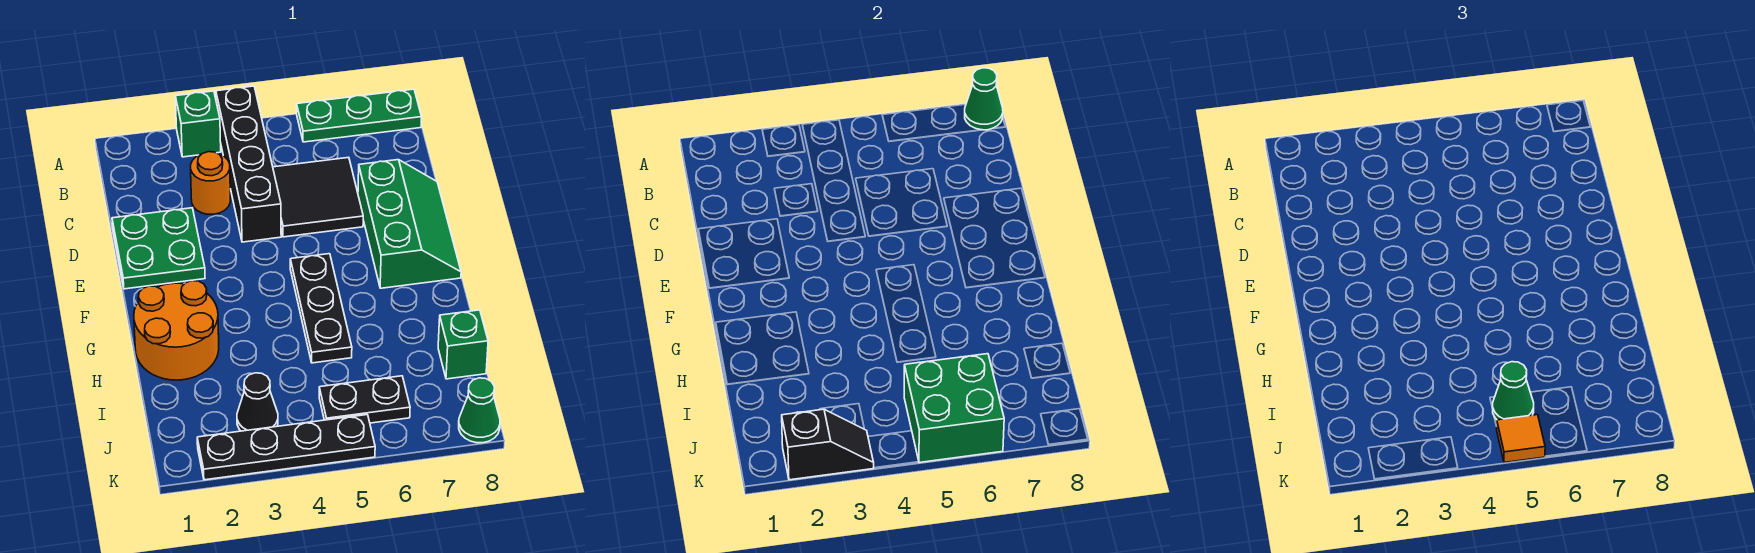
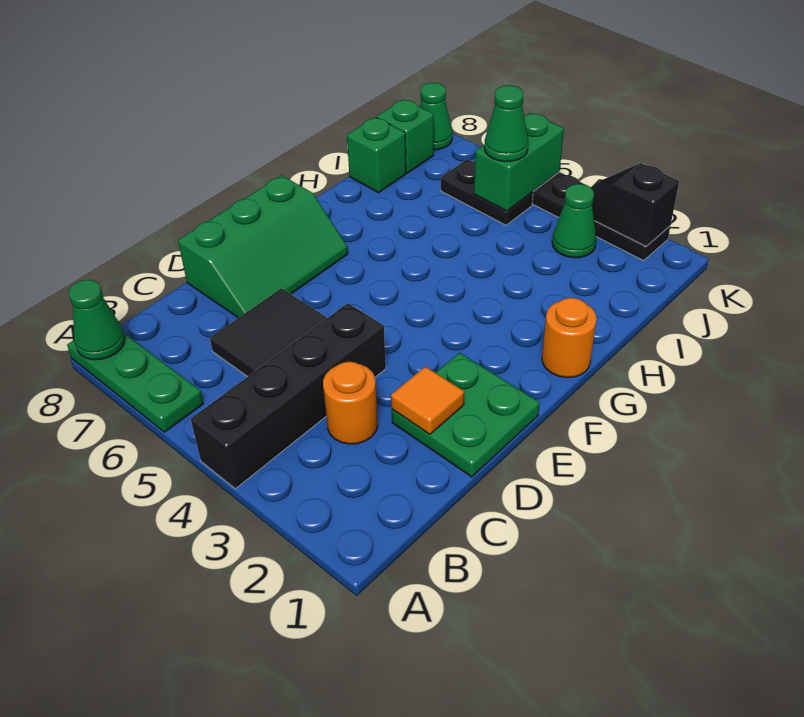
green brick A3 level 1 -> green brick J8 level 1
green slope D7:F8 level 1 top 7 -> green slope D7:F8 level 1 top 8
black plate F5:H5 level 1 -> none
orange round brick G1:H2 level 1 -> orange round brick G1 level 1
black cone J3 level 1 -> green cone J3 level 1
green brick J5:K6 level 2 -> green brick J5:K5 level 2
orange tile K5 level 3 -> orange tile D2 level 2

